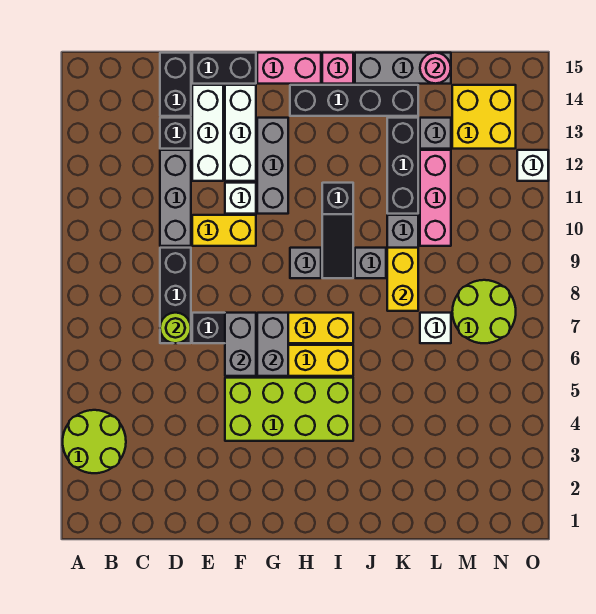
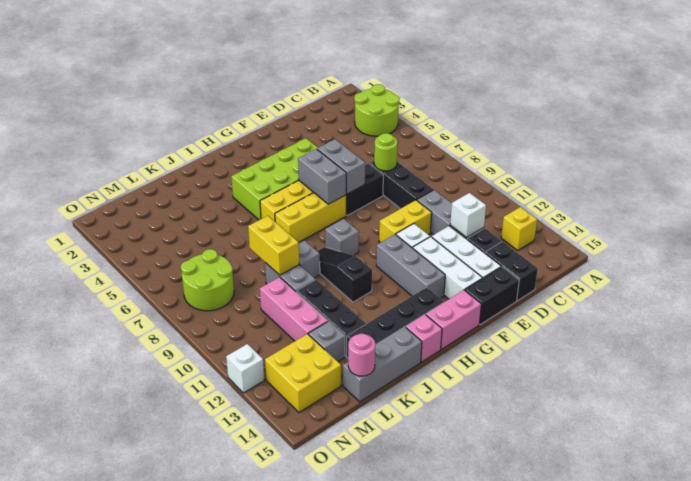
none -> yellow brick B13 level 1
white brick L7 level 1 -> white brick D12 level 2

